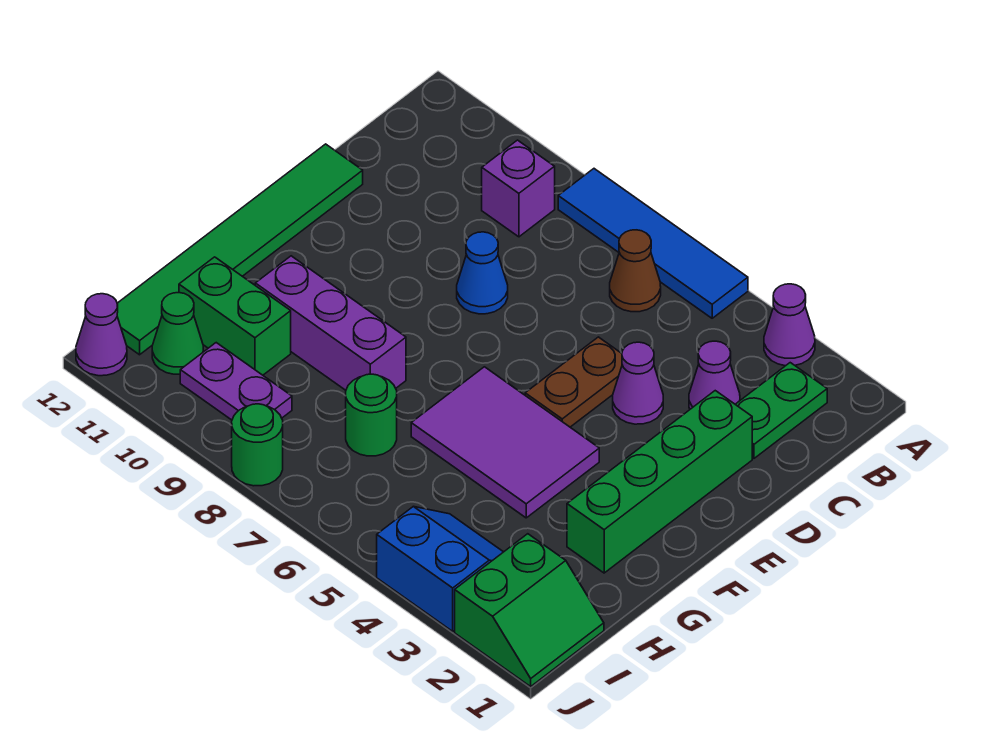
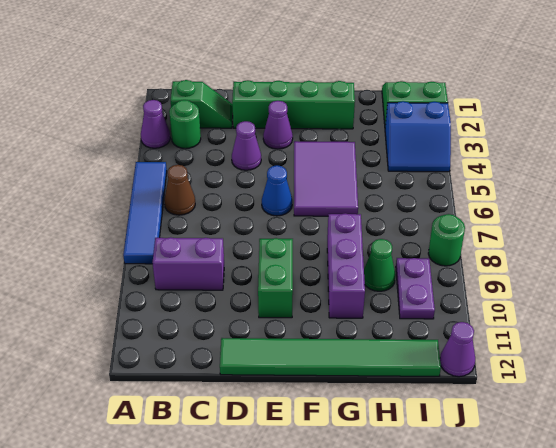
green plate B2:C2 level 1 -> green slope B2:C2 level 1 top B
purple brick B9 level 1 -> purple brick B9:C9 level 1
purple cone C3 level 1 -> purple cone E3 level 1
brown plate D5:E5 level 1 -> none
blue cone D8 level 1 -> blue cone E6 level 1
green round brick H7 level 1 -> green round brick B3 level 1
green brick H10:H11 level 1 -> green brick E9:E10 level 1
blue slope I3:J4 level 1 top J -> blue slope I3:J4 level 1 top 3
green cone I11 level 1 -> green cone H9 level 1

